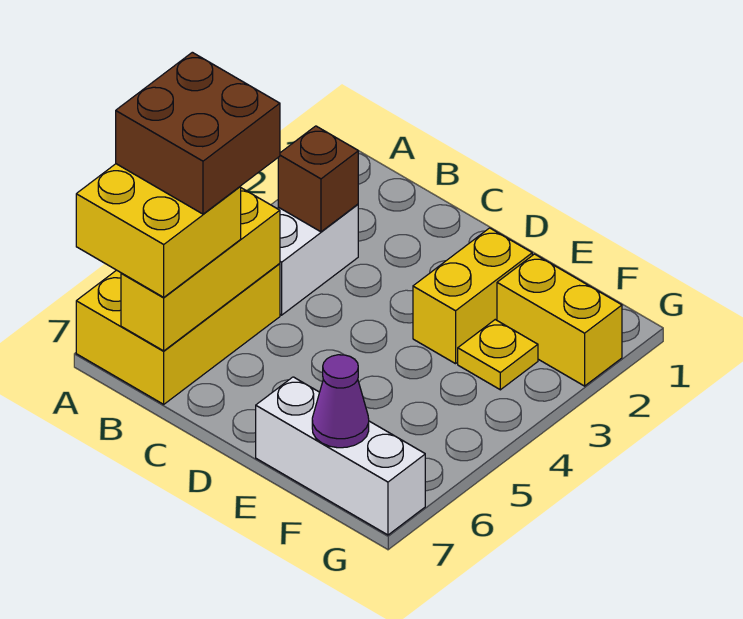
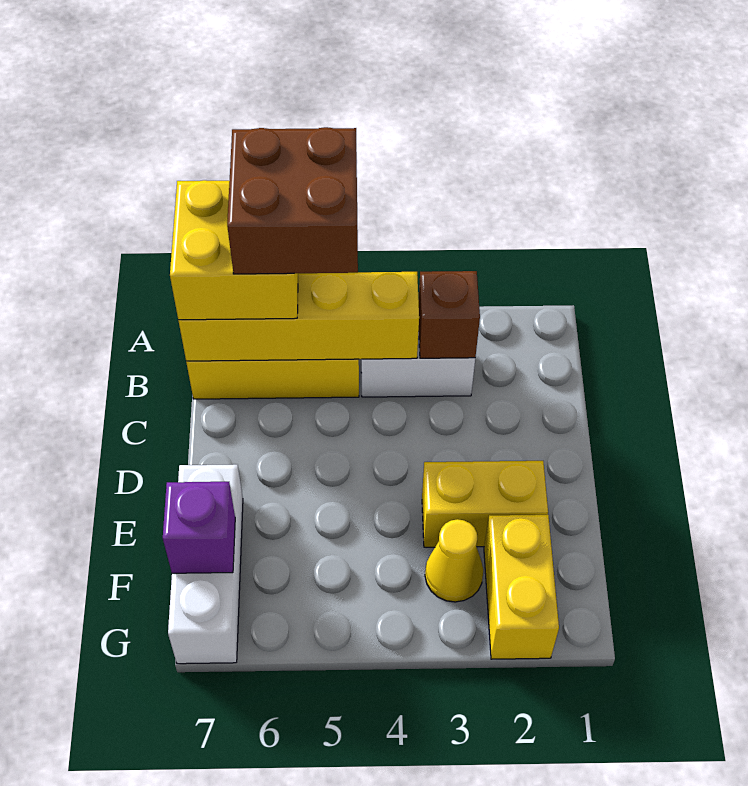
yellow brick B5:B7 level 2 -> yellow brick B4:B7 level 2
yellow plate F3 level 1 -> yellow cone F3 level 1
purple cone F7 level 2 -> purple brick F7 level 2

